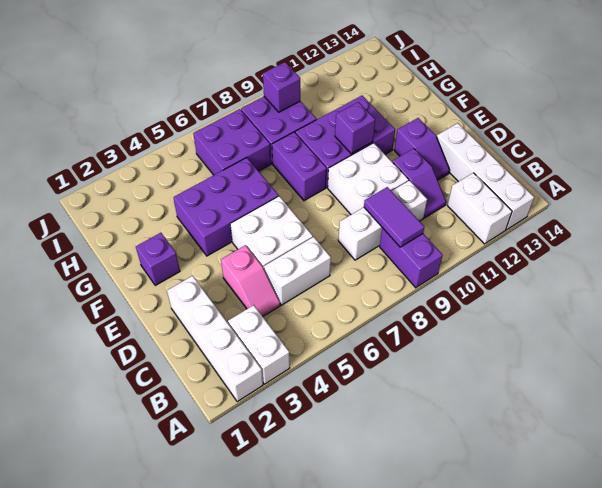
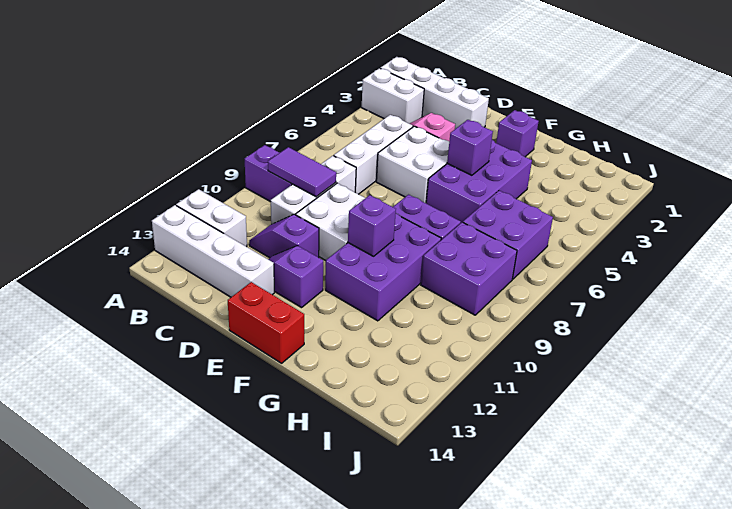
white brick C5:C6 level 1 -> white brick C5:C7 level 1
none -> red brick E14:F14 level 1
purple brick I9 level 2 -> purple brick F5 level 2

